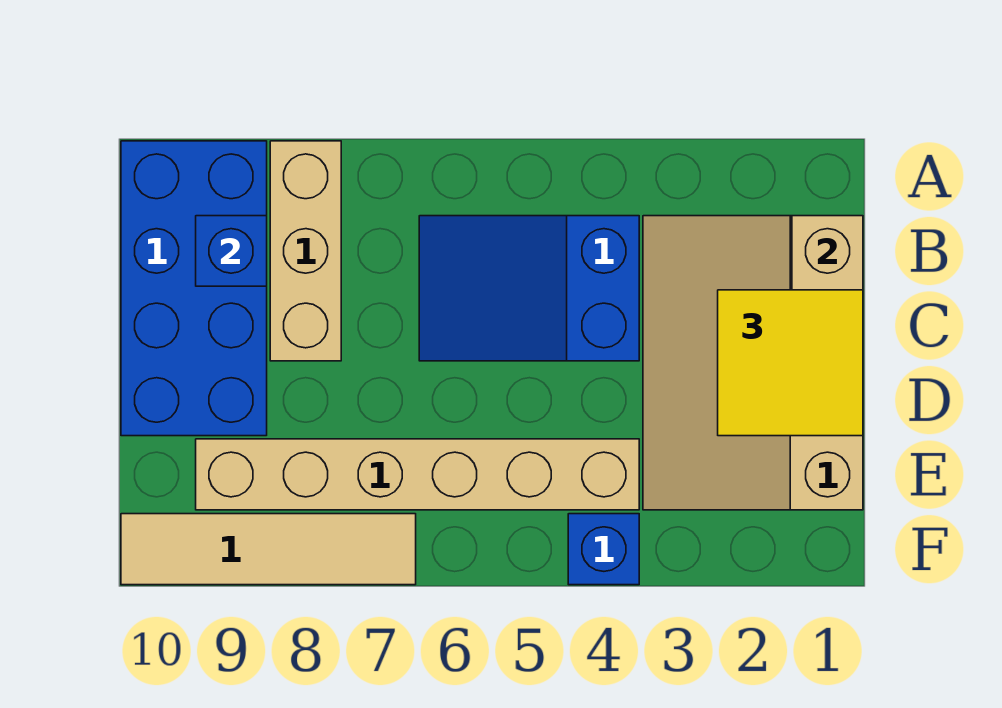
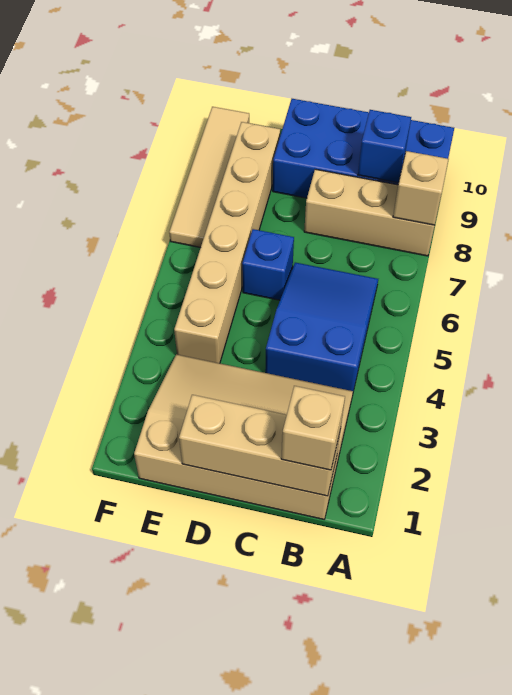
none -> tan brick A8 level 2
none -> tan brick B1 level 3
yellow tile C1:D2 level 3 -> none
blue brick F4 level 1 -> blue brick D6 level 1

